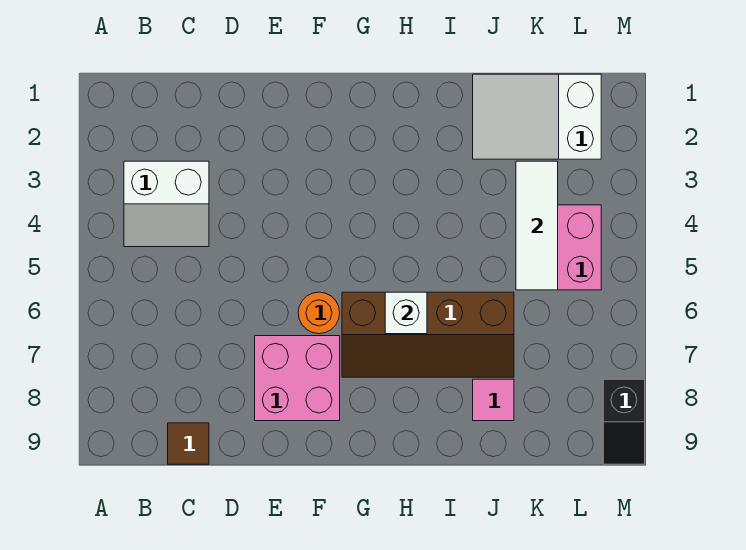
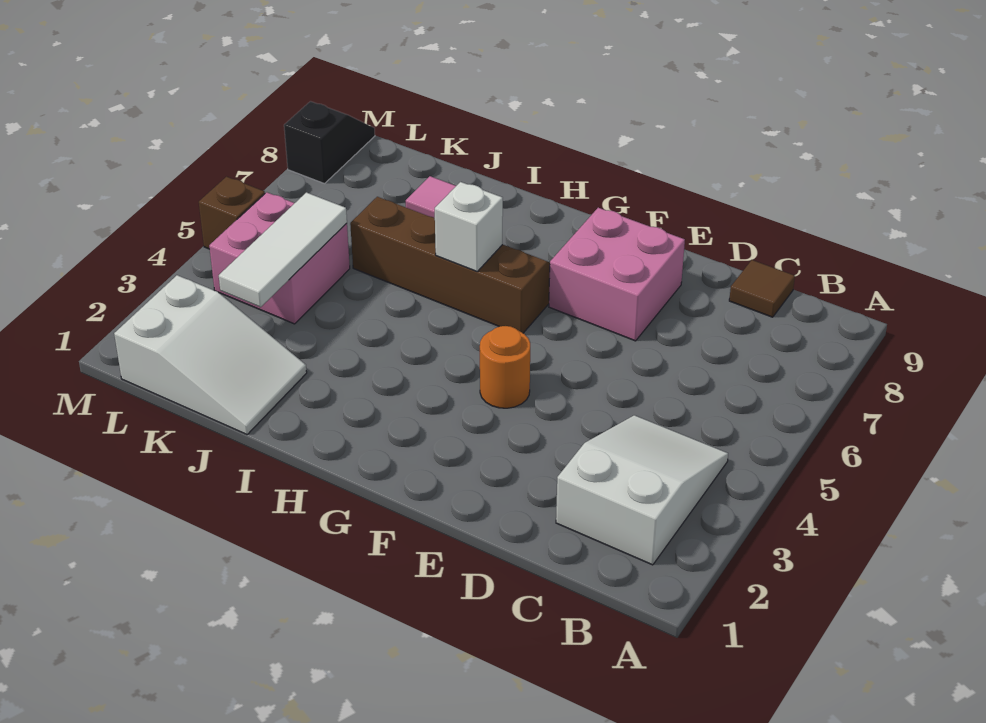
white slope B3:C4 level 1 top 3 -> white slope B2:C4 level 1 top 2
orange round brick F6 level 1 -> orange round brick F4 level 1
none -> brown brick M5 level 1

